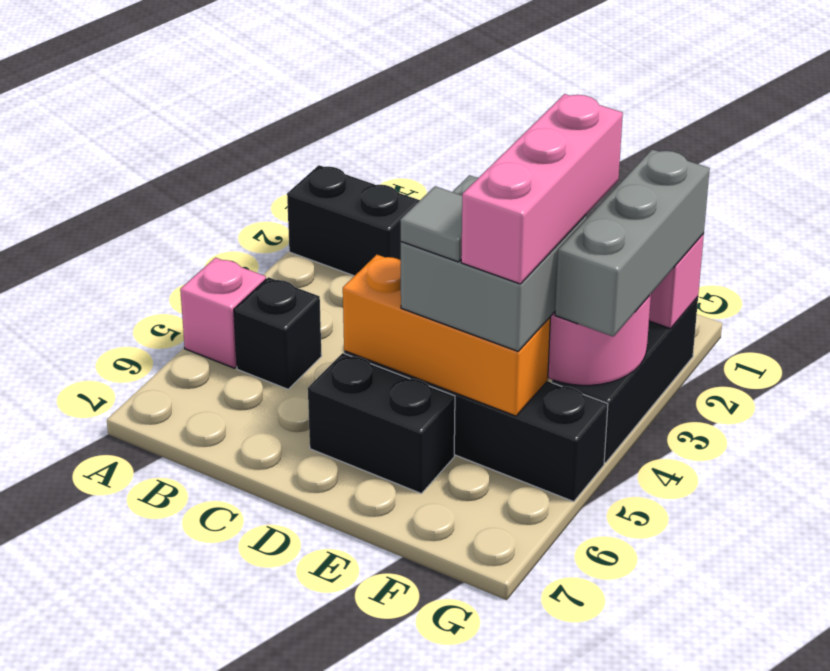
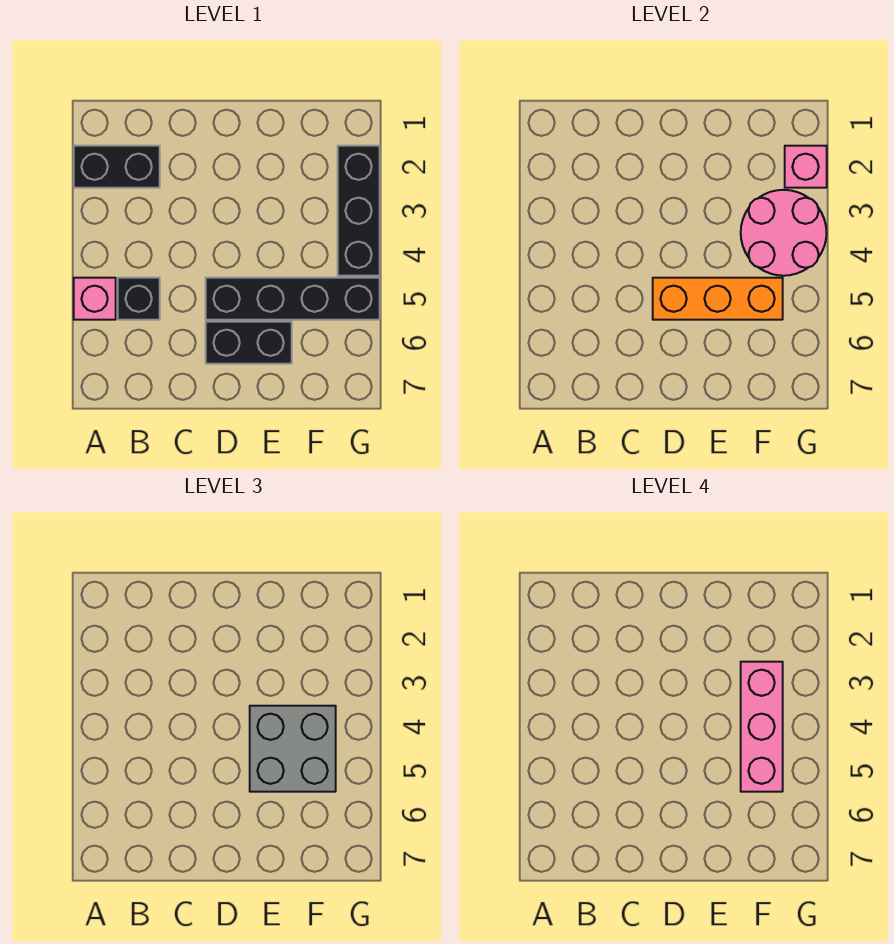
grey tile E5 level 4 -> none
grey brick G2:G4 level 3 -> none

